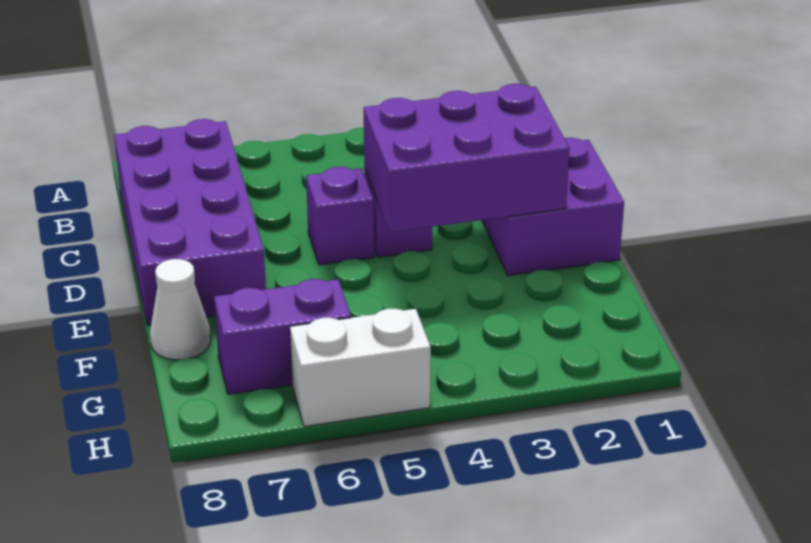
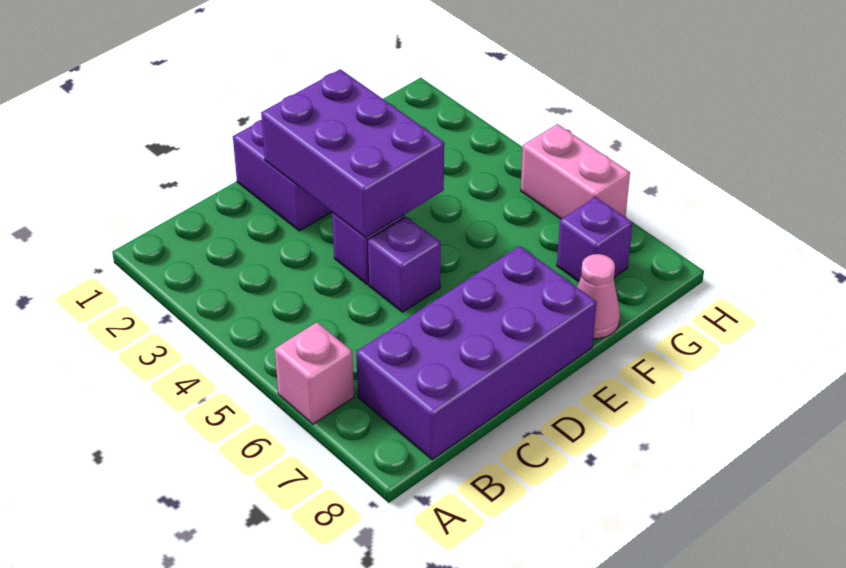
none -> pink brick A6 level 1
white cone F8 level 1 -> pink cone F8 level 1
purple brick G6:G7 level 1 -> purple brick G7 level 1
white brick H5:H6 level 1 -> pink brick H5:H6 level 1

